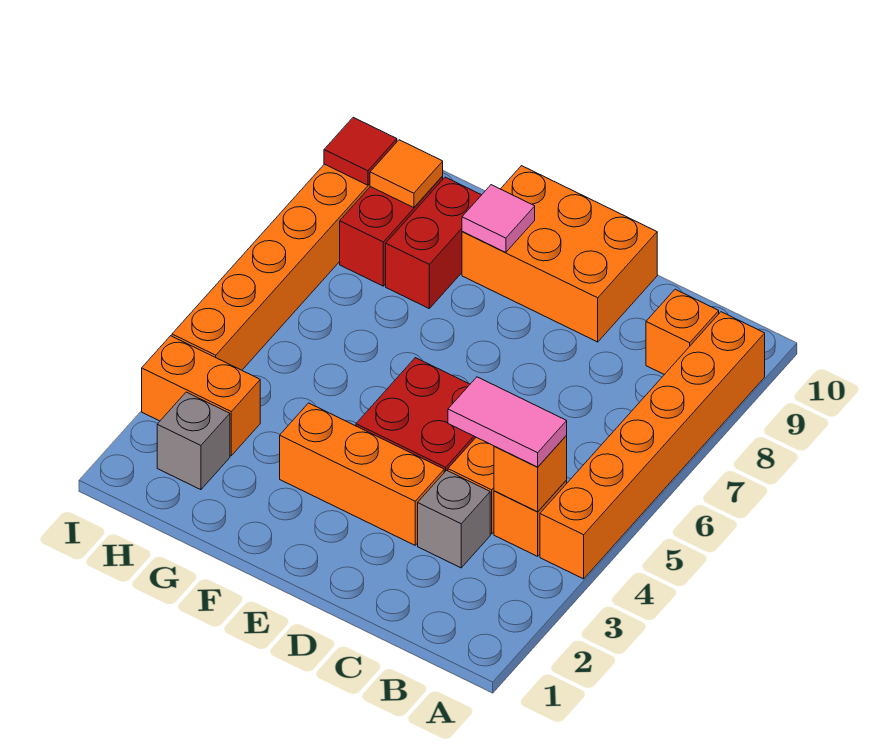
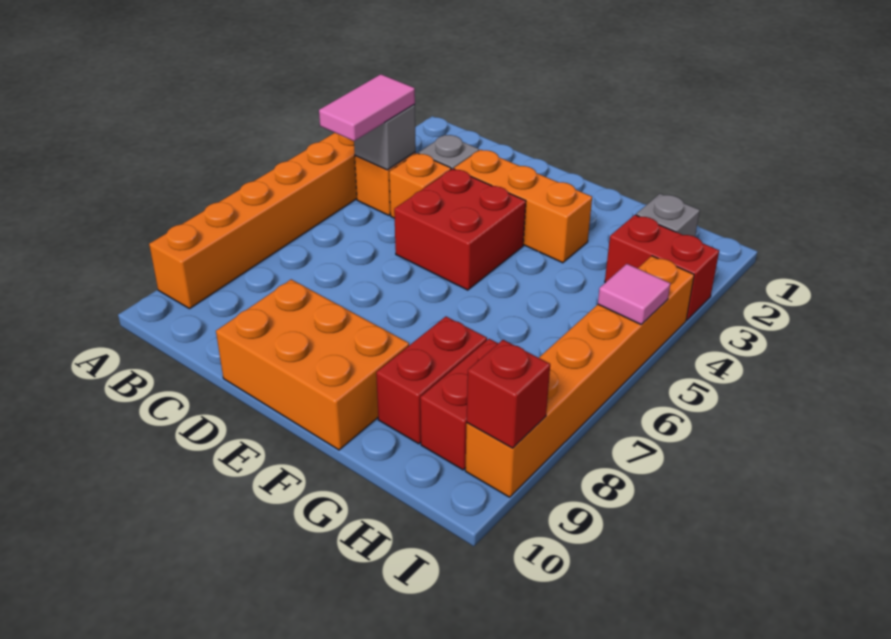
orange brick B4 level 2 -> grey brick B4 level 2
pink tile B4:C4 level 3 -> pink tile B4:B5 level 3
orange brick B9 level 1 -> none
pink tile F9 level 2 -> pink tile I5 level 2
orange brick H3:I3 level 1 -> red brick H3:I3 level 1
orange tile H9 level 2 -> none
red tile I9 level 2 -> red brick I9 level 2

